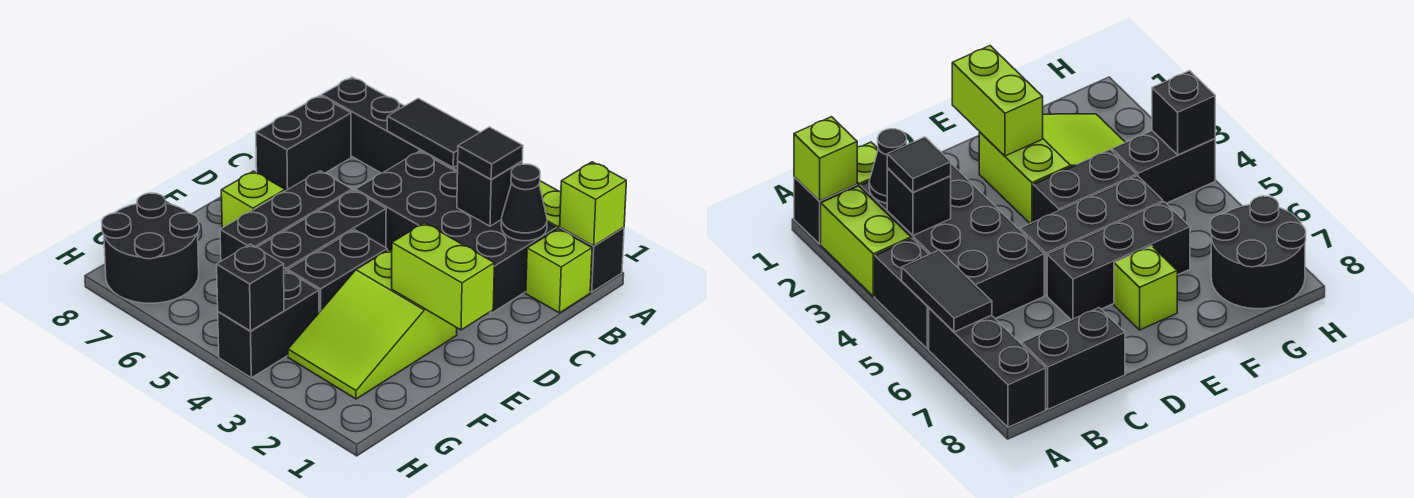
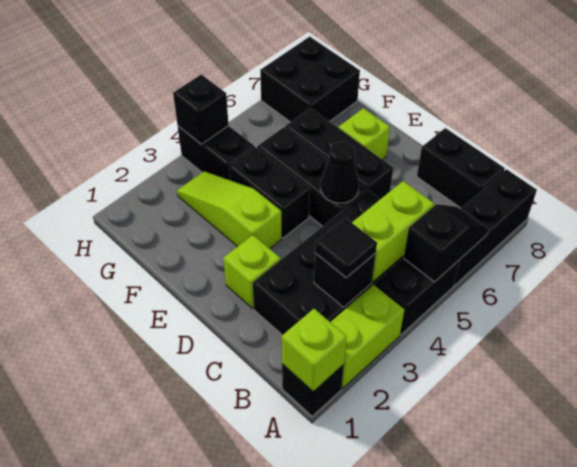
black tile A5:A6 level 2 -> black slope A5:A6 level 2 top 5
lime brick B1 level 1 -> lime brick D2 level 1
black cone B2 level 2 -> black cone D5 level 2
lime brick E1:E2 level 2 -> lime brick B4:B5 level 2
lime slope E2:G3 level 1 top E -> lime slope E3:G3 level 1 top E
black round brick G7:H8 level 1 -> black brick G7:H8 level 1

